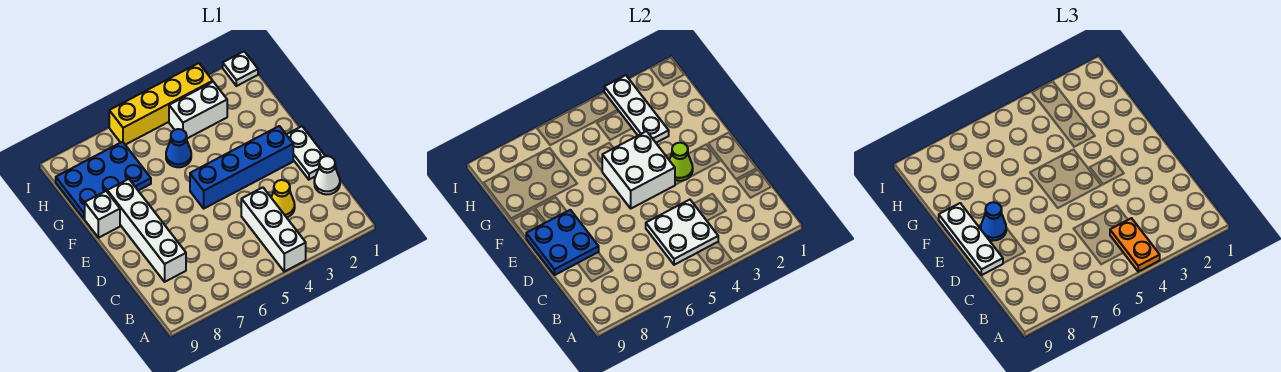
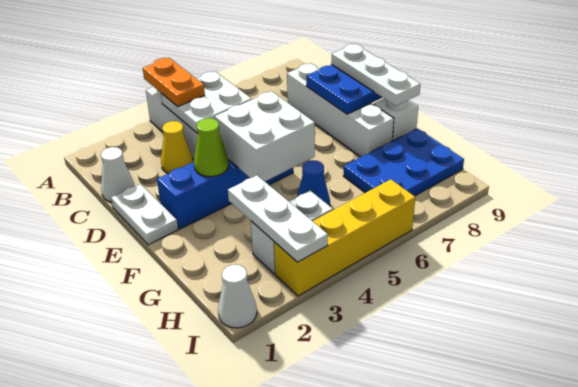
blue cone E8 level 3 -> none
white plate I1 level 1 -> white cone I1 level 1

